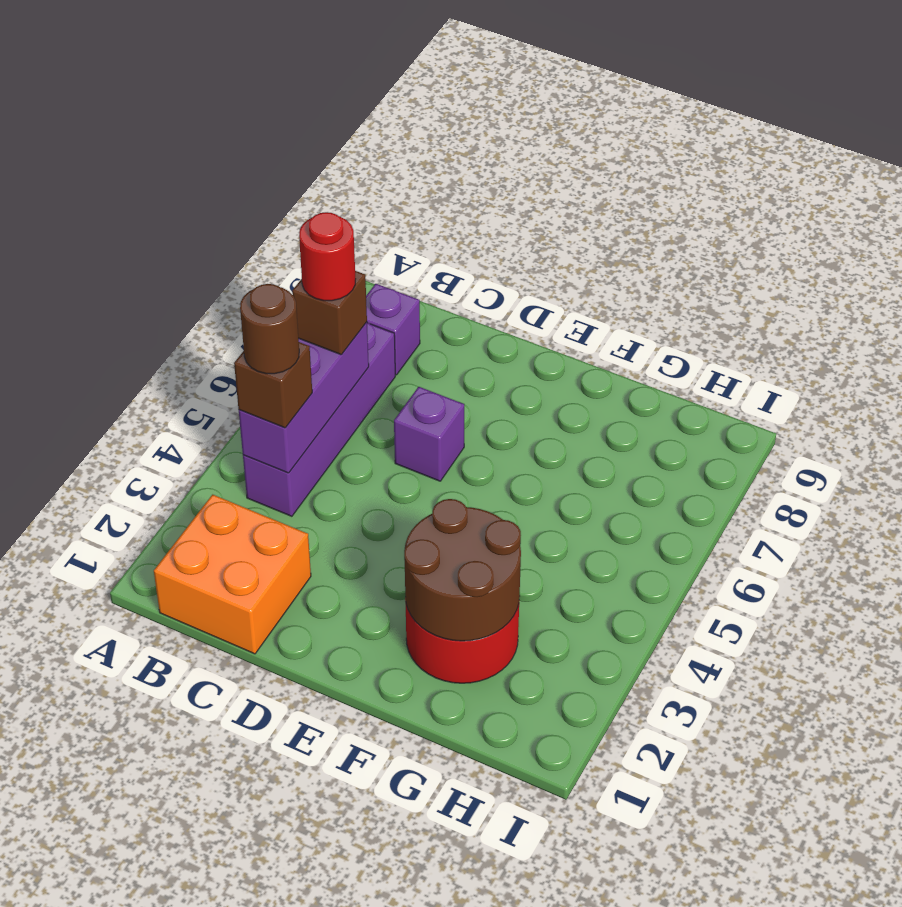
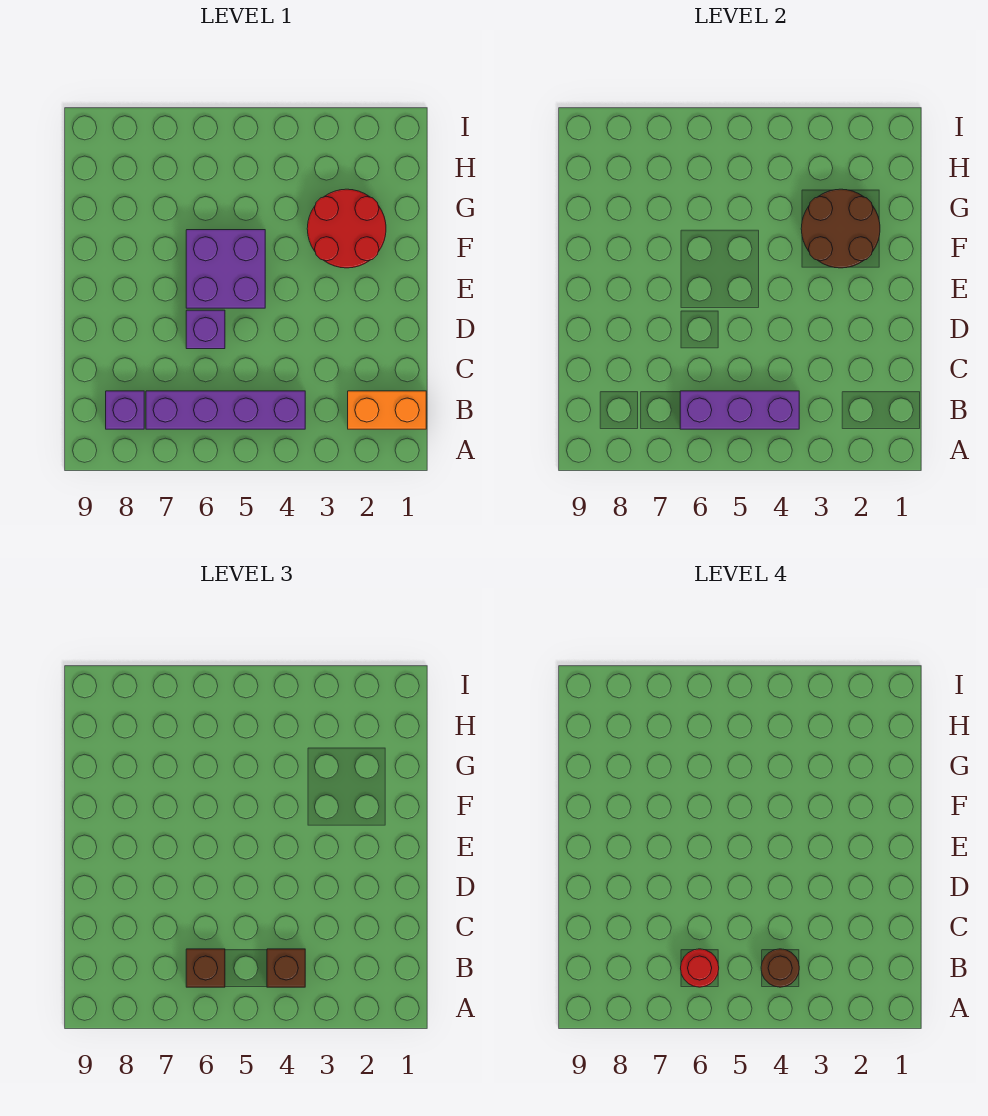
orange brick B1:C2 level 1 -> orange brick B1:B2 level 1
none -> purple brick E5:F6 level 1

